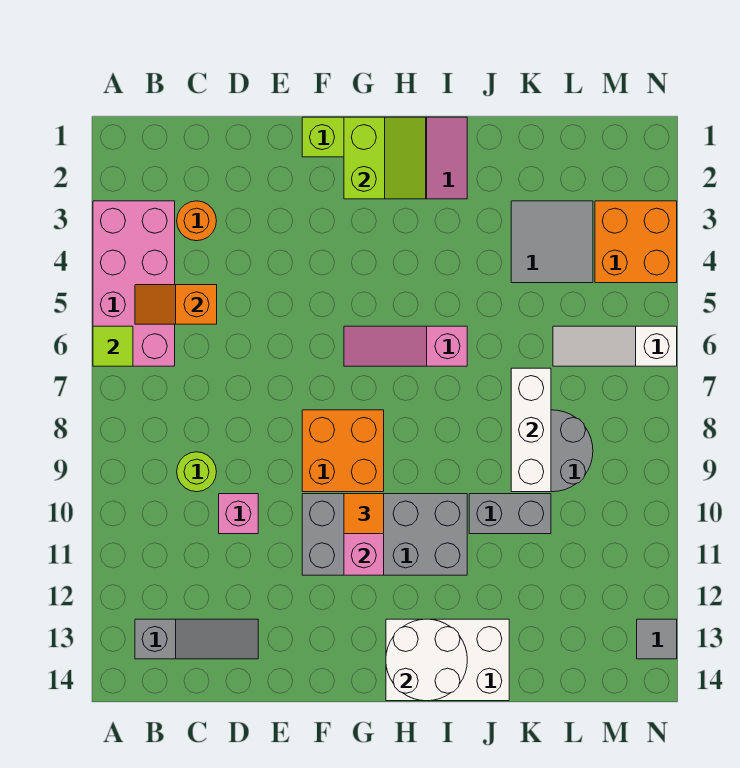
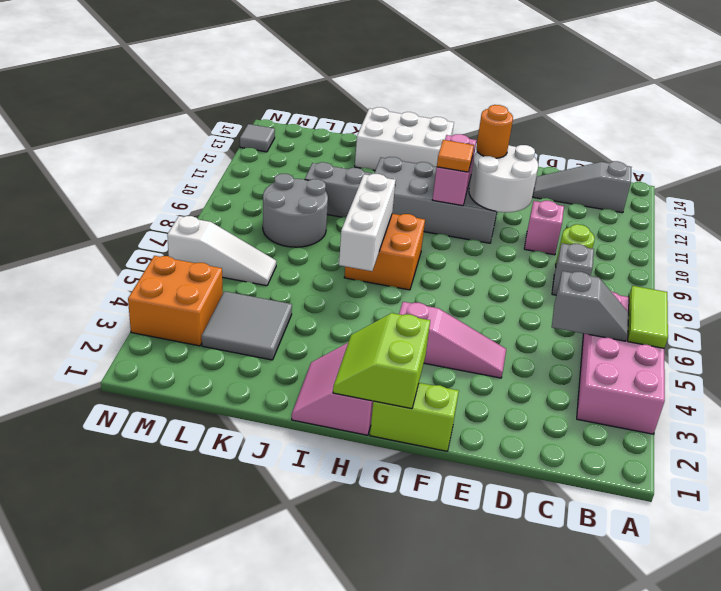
lime tile A6 level 2 -> lime tile A5:A6 level 2
orange slope B5:C5 level 2 top C -> grey slope B5:C5 level 2 top C
orange round brick C3 level 1 -> orange round brick F11 level 3
none -> grey brick C8 level 1
orange brick F8:G9 level 1 -> orange brick H7:I8 level 1
pink slope G6:I6 level 1 top I -> pink slope E4:G4 level 1 top G
white round brick H13:I14 level 2 -> white round brick E10:F11 level 2
white brick K7:K9 level 2 -> white brick I6:I8 level 2

